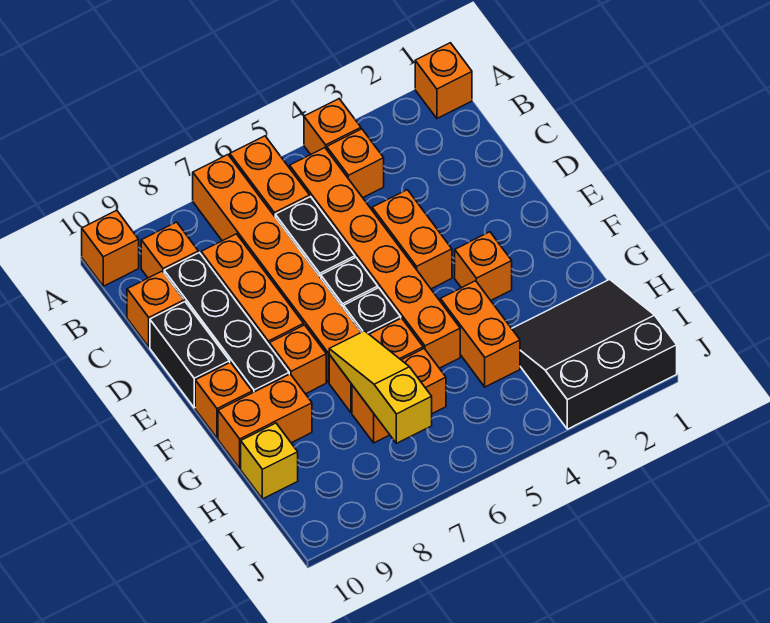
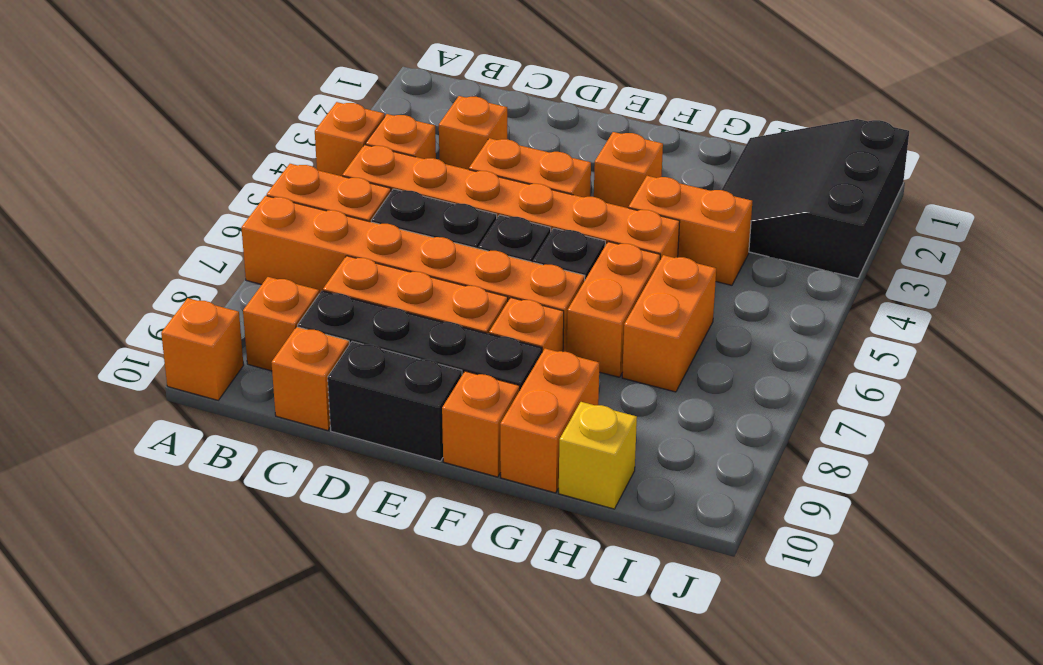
orange brick A1 level 1 -> orange brick C3 level 1
yellow slope G7:I7 level 2 top I -> none

